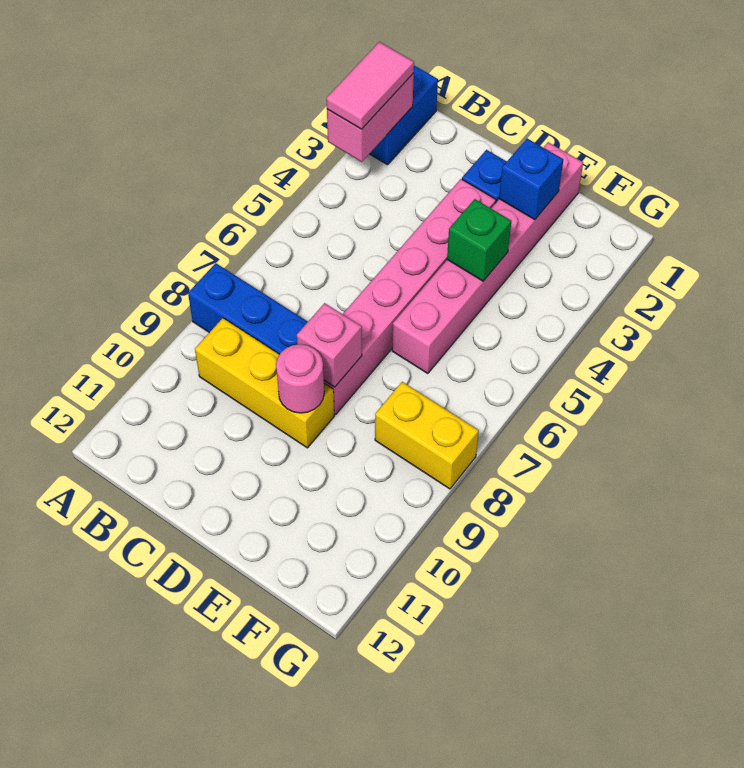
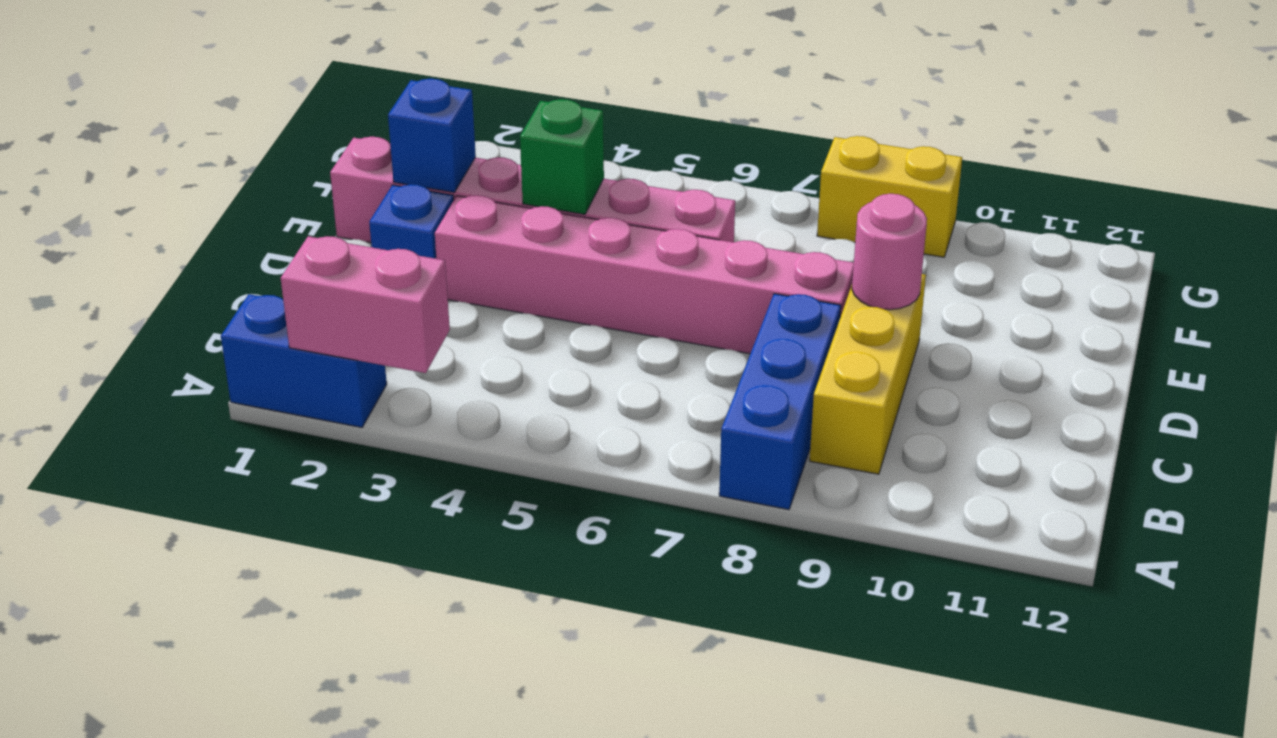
pink tile A2:A3 level 3 -> none
pink brick D8 level 2 -> none
yellow brick F8:G8 level 1 -> yellow brick G8:G9 level 1

